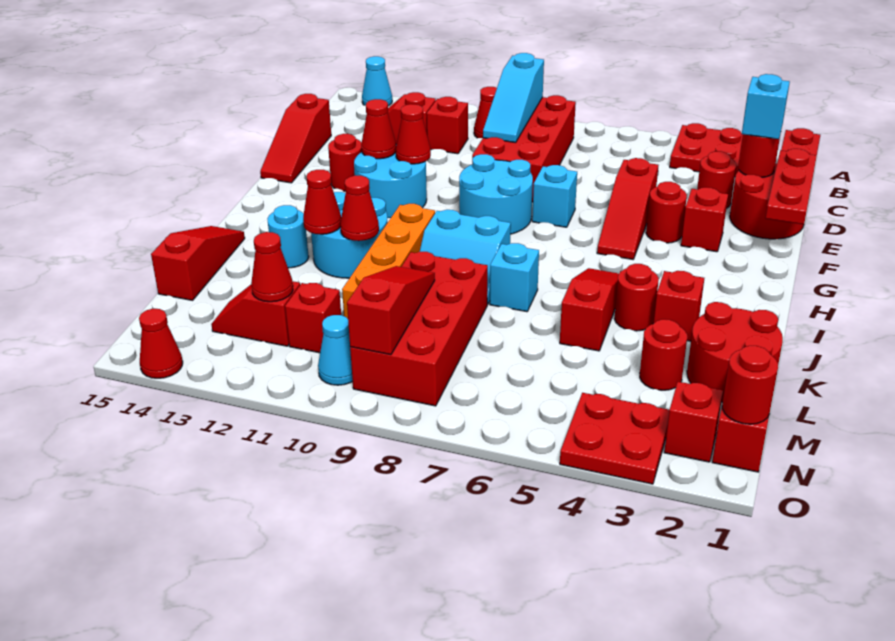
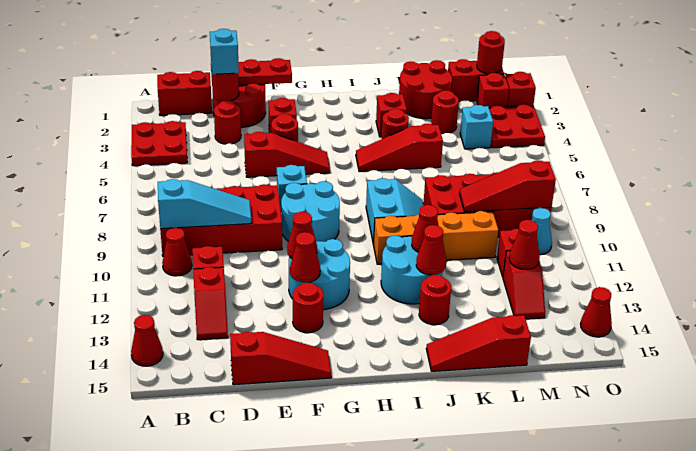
cyan cone A14 level 1 -> red cone A14 level 1
cyan brick J7 level 1 -> cyan brick M4 level 1
cyan round brick J13 level 1 -> red round brick J13 level 1
none -> red brick O2 level 1

